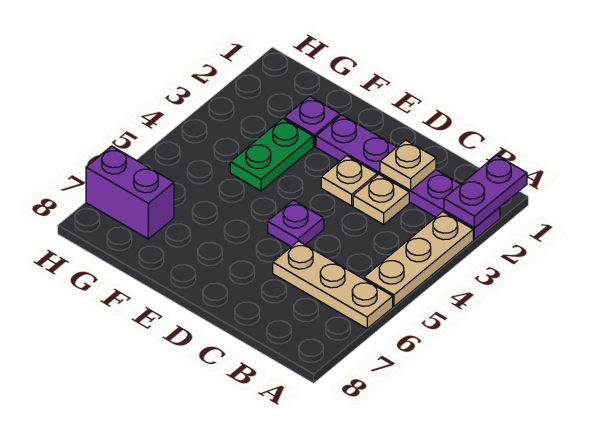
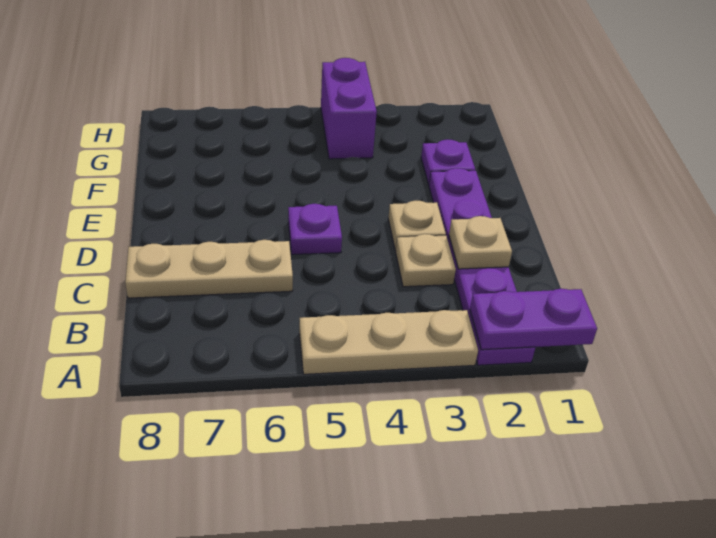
tan plate A6:C6 level 1 -> tan plate C6:C8 level 1
green plate F3:F4 level 1 -> none
purple brick G7:H7 level 1 -> purple brick G4:H4 level 1

